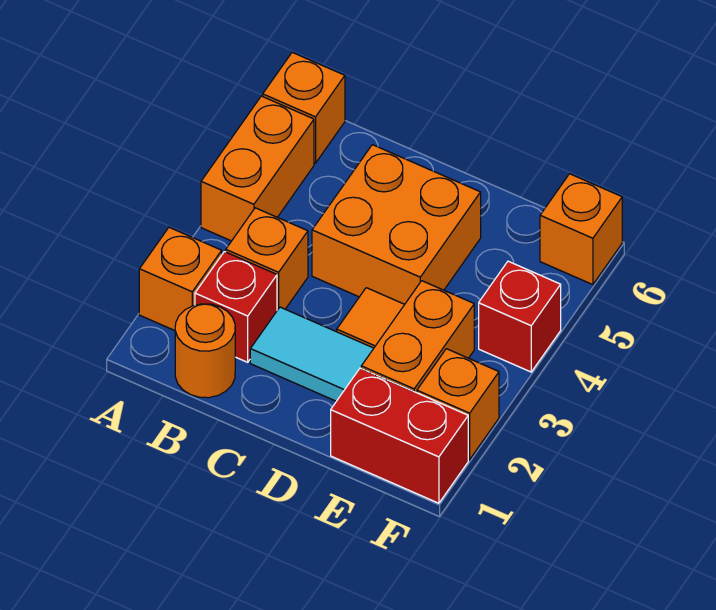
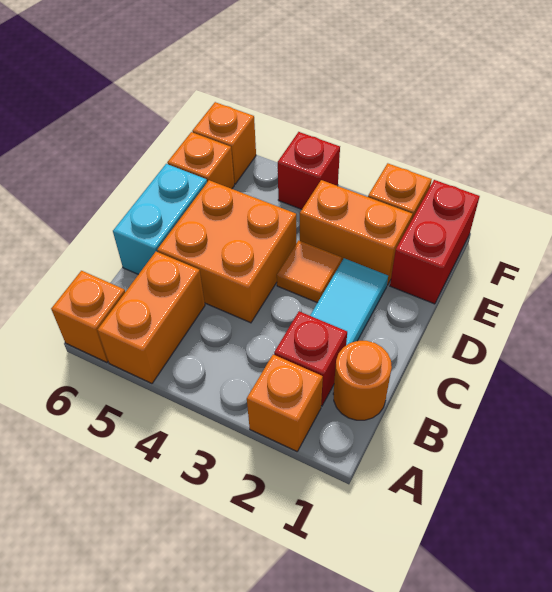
orange brick A4:A5 level 1 -> orange brick A5:B5 level 1
orange brick B3 level 1 -> orange brick E6 level 1
none -> cyan brick C6:D6 level 1

